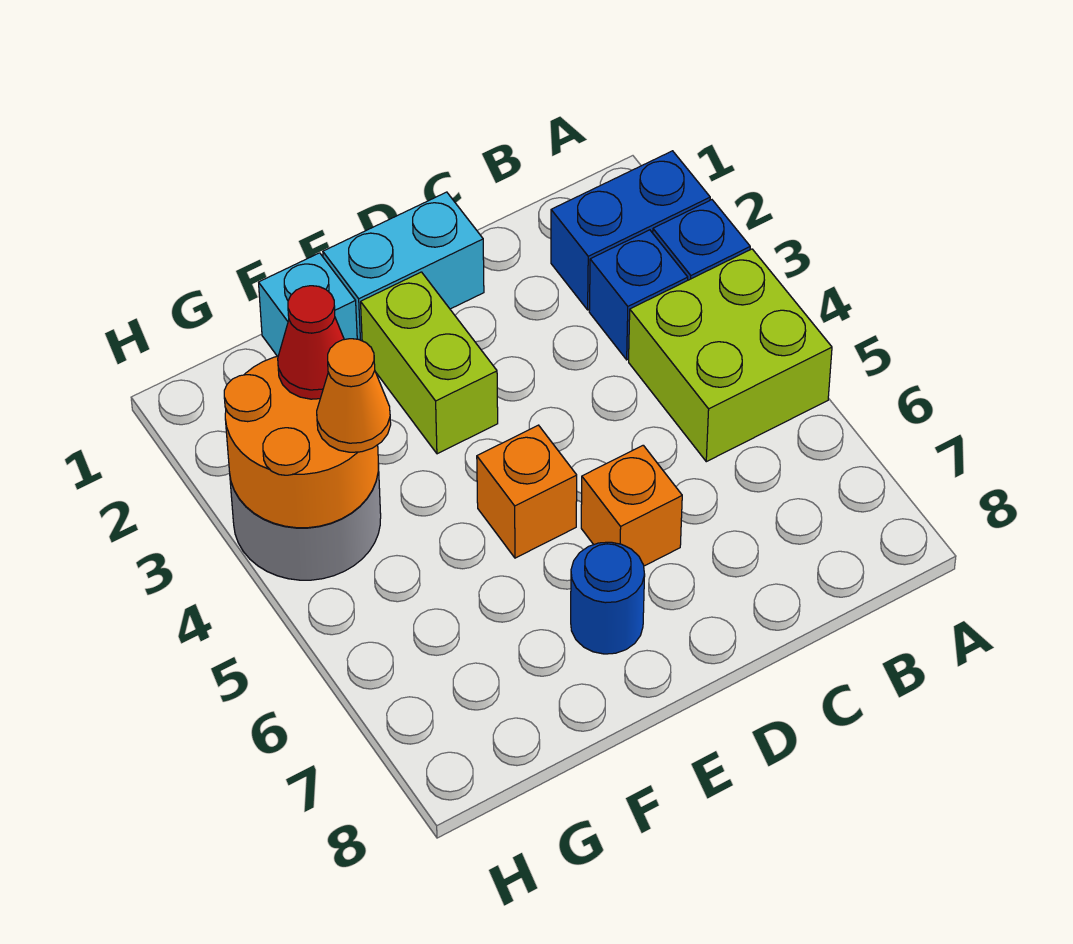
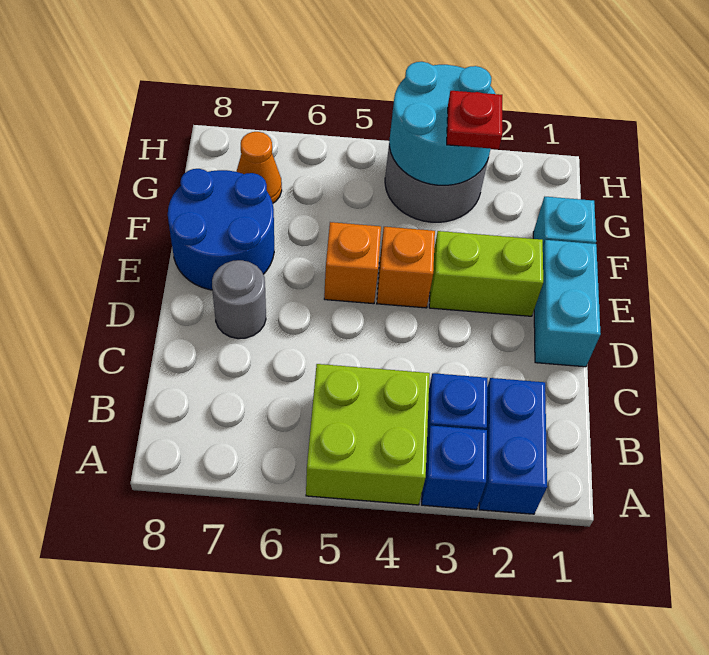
orange brick D6 level 1 -> orange brick E4 level 1
none -> grey round brick D7 level 1
blue round brick E7 level 1 -> blue round brick E7:F8 level 1
orange round brick G3:H4 level 2 -> cyan round brick G3:H4 level 2
red cone G3 level 3 -> red plate G3 level 3
orange cone G4 level 3 -> orange cone G7 level 1

